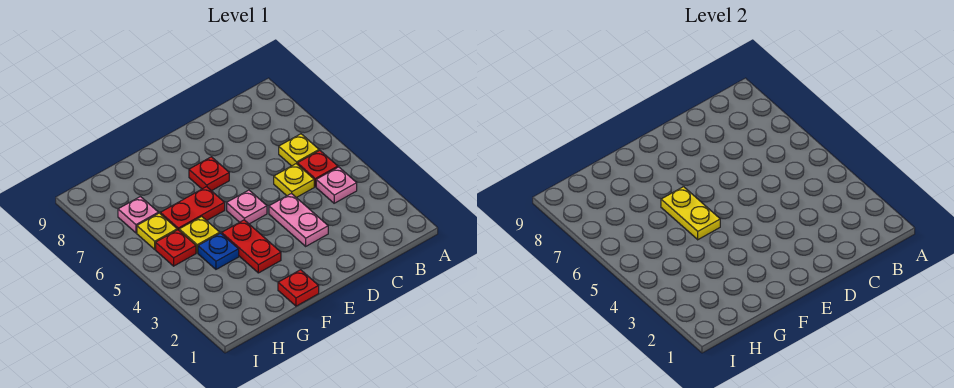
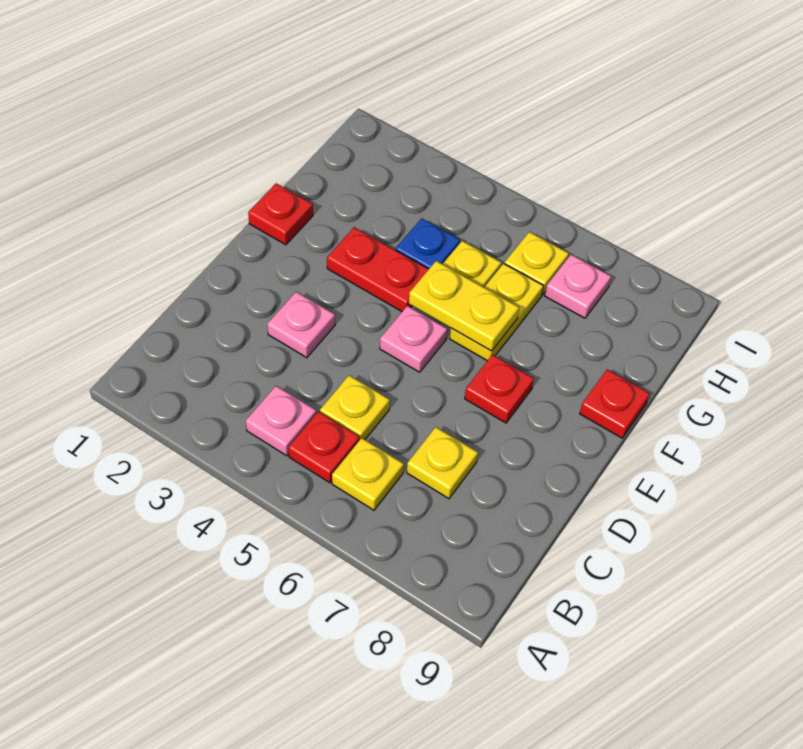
none -> yellow plate C7 level 1
pink plate D3:D4 level 1 -> pink plate D3 level 1
red plate F6:G6 level 1 -> yellow plate F6:G6 level 1
red plate H5 level 1 -> red plate F9 level 1

